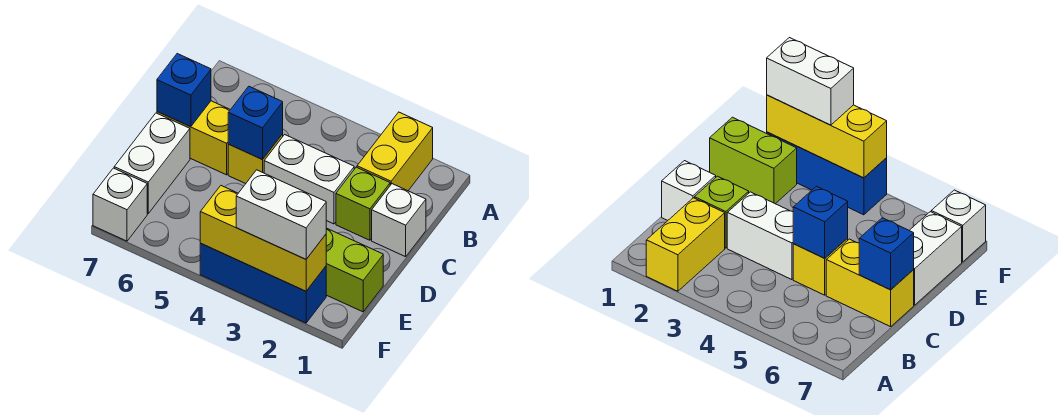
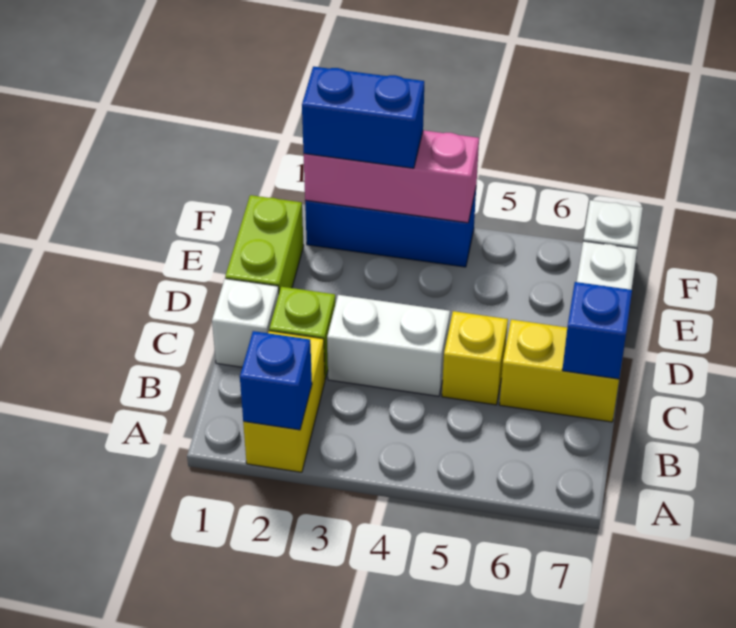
blue brick C5 level 2 -> blue brick A2 level 2
lime brick E1:E2 level 1 -> lime brick D1:E1 level 1
yellow brick F2:F4 level 2 -> pink brick F2:F4 level 2
white brick F2:F3 level 3 -> blue brick F2:F3 level 3

